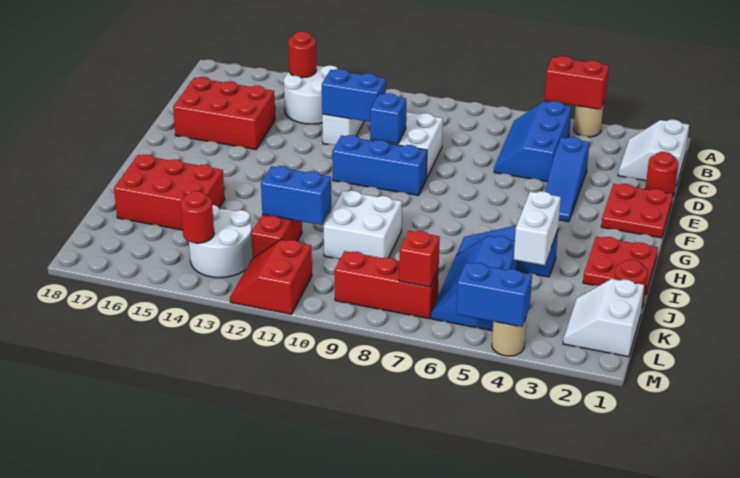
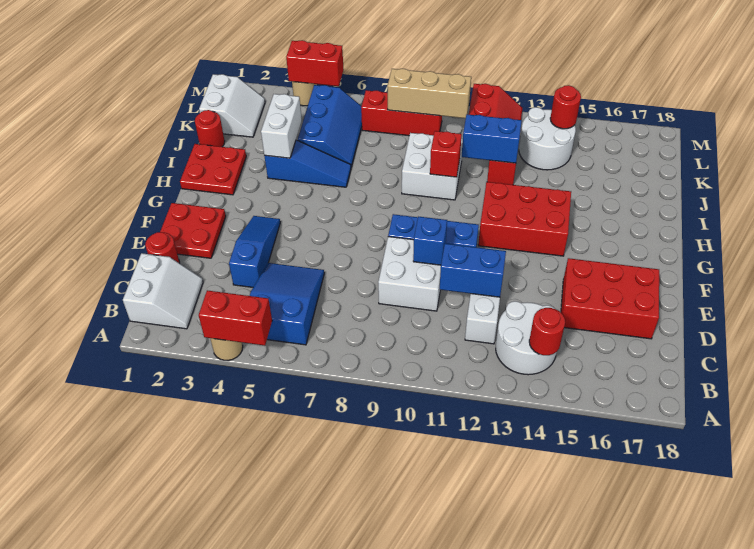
blue slope B5:D6 level 1 top 5 -> blue slope B5:D6 level 1 top B
red brick I15:J17 level 1 -> red brick G12:H14 level 1
red brick L7 level 2 -> red brick I10 level 2
none -> tan brick L8:L10 level 2
blue brick M4:M5 level 2 -> red brick M4:M5 level 2

